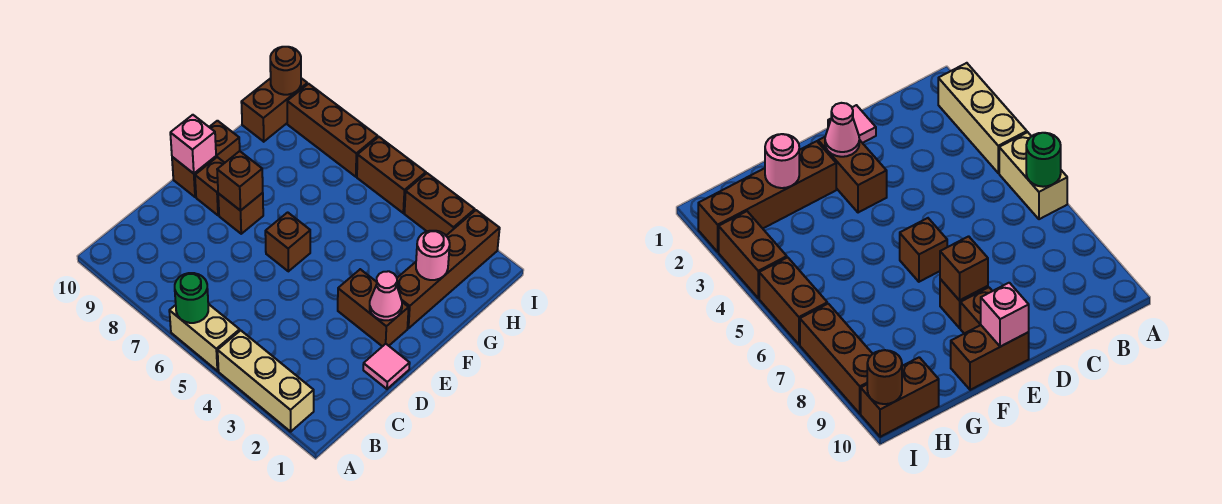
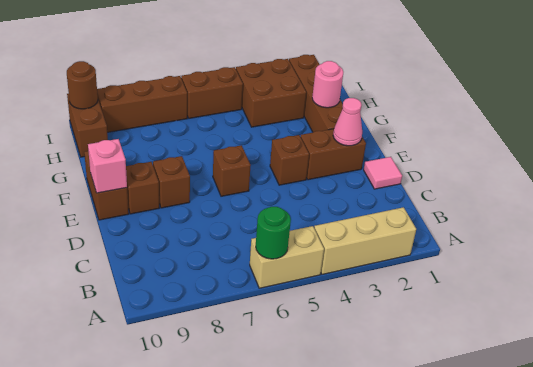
brown brick E8 level 2 -> brown brick E4 level 1
brown brick I3:I4 level 1 -> brown brick H3:I4 level 1

